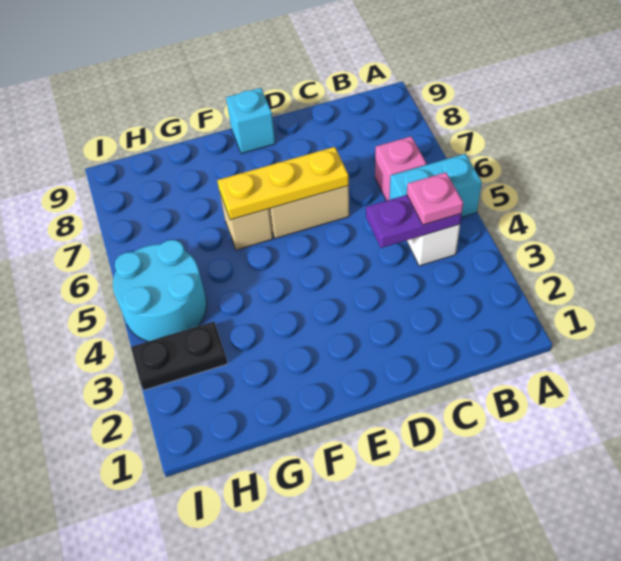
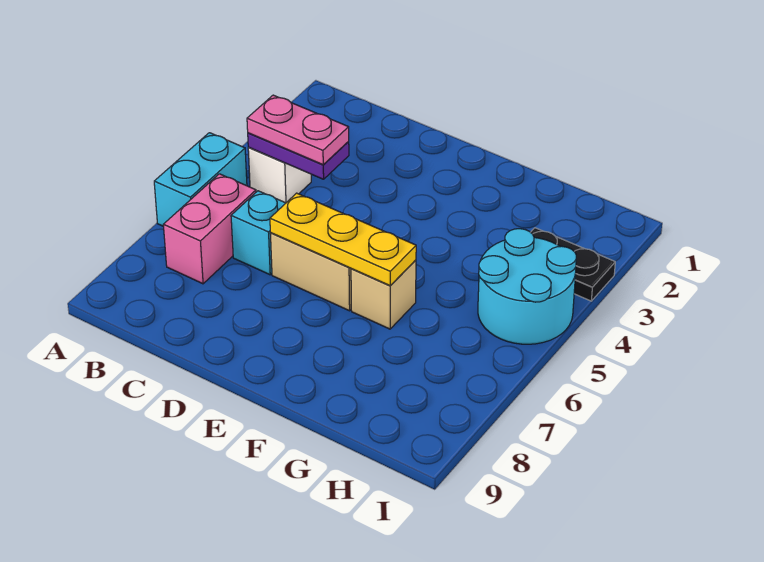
cyan brick A5:B5 level 1 -> cyan brick A5:A6 level 1
pink plate B4 level 3 -> pink plate B4:C4 level 3
pink brick B6 level 1 -> pink brick B6:B7 level 1
cyan brick E9 level 1 -> cyan brick C6 level 1

